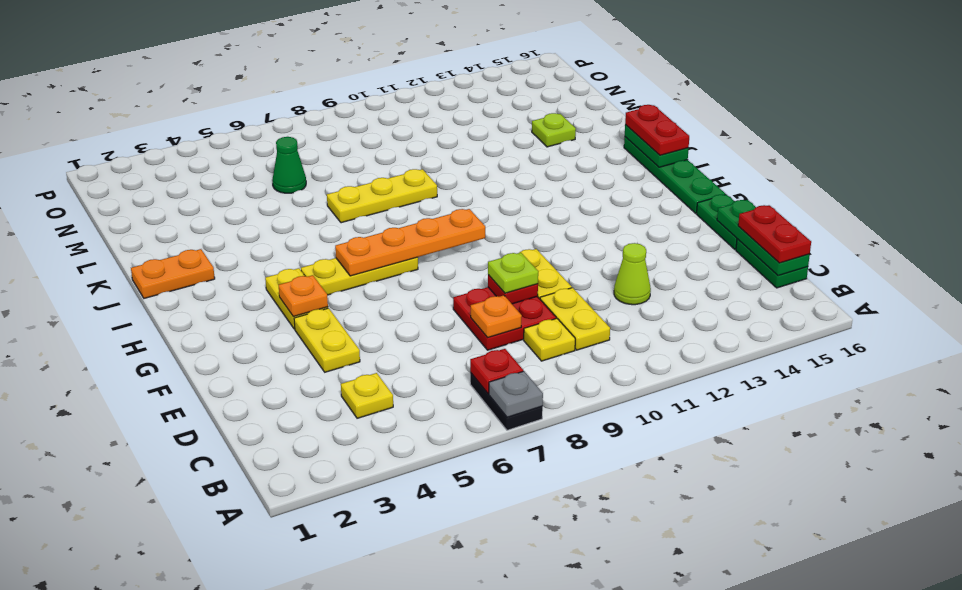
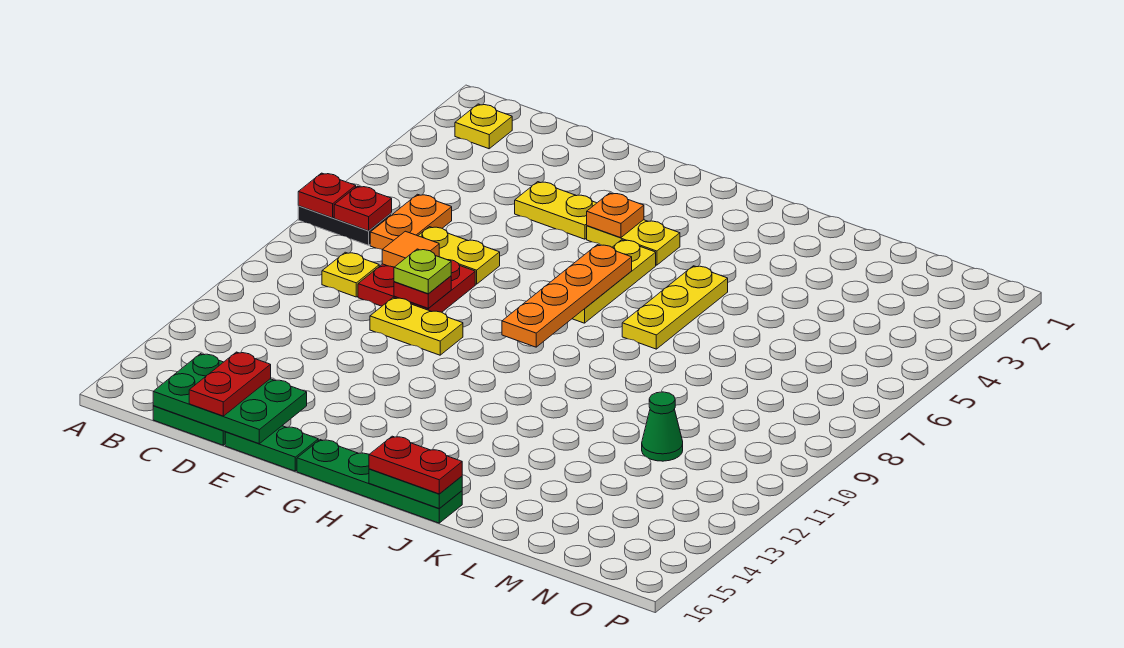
grey plate A7 level 2 -> red plate A7 level 2
yellow plate C4 level 1 -> yellow plate B2 level 1
yellow plate C10:D10 level 1 -> yellow plate D7:E7 level 1
green plate C16:E16 level 2 -> green plate C15:E16 level 2
red plate C16:D16 level 3 -> red plate D15:D16 level 3
orange plate D8 level 2 -> orange tile D8 level 2
lime cone D12 level 1 -> none
orange plate J1:J2 level 1 -> orange plate C6:C7 level 1
yellow plate K7:K9 level 1 -> yellow plate J5:J7 level 1
lime plate L14 level 1 -> none
green cone M6 level 1 -> green cone M11 level 1

